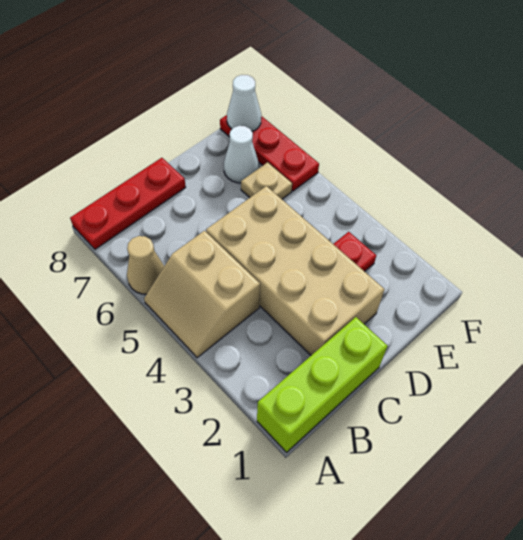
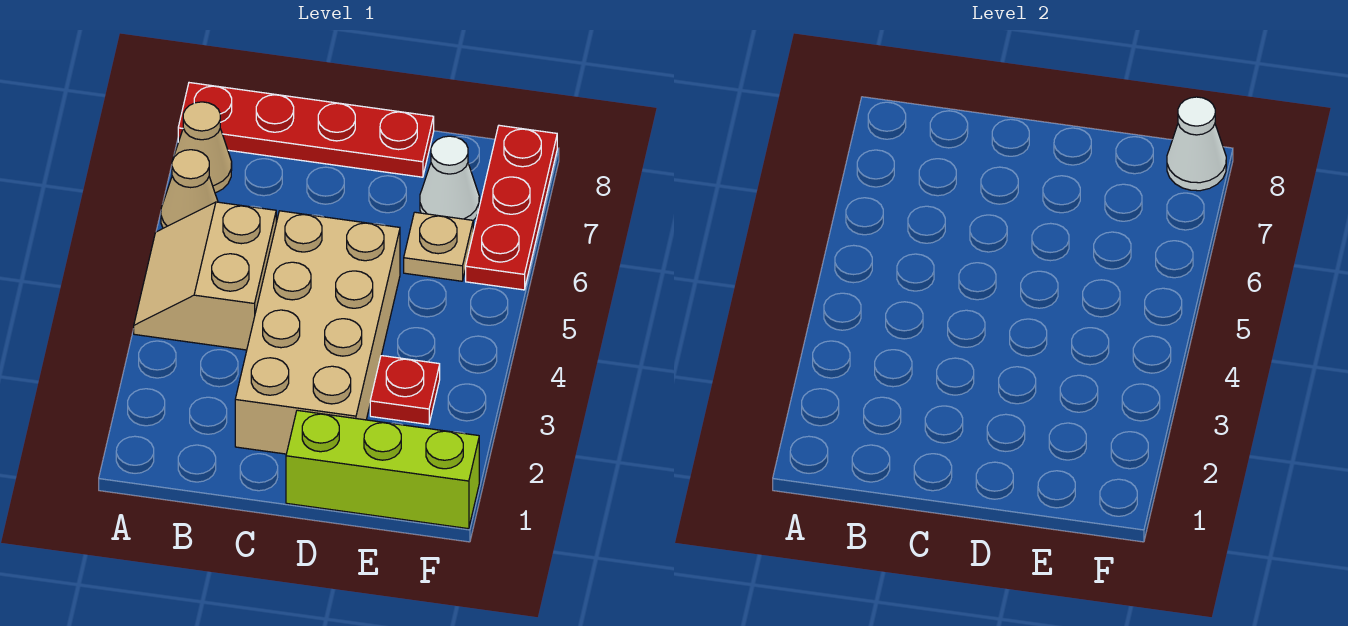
lime brick A1:C1 level 1 -> lime brick D1:F1 level 1
none -> tan cone A7 level 1
red plate A8:C8 level 1 -> red plate A8:D8 level 1

